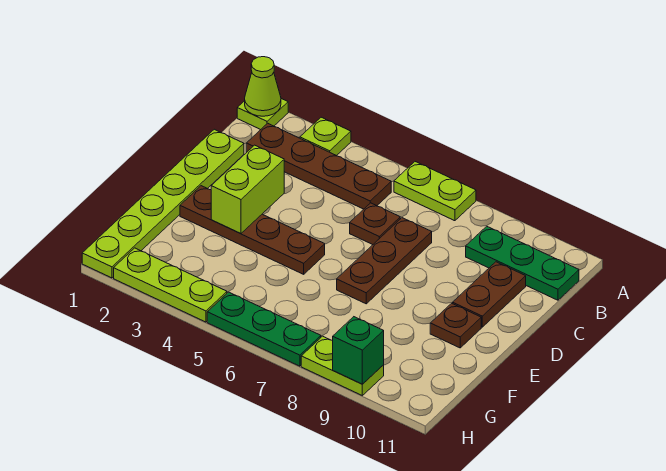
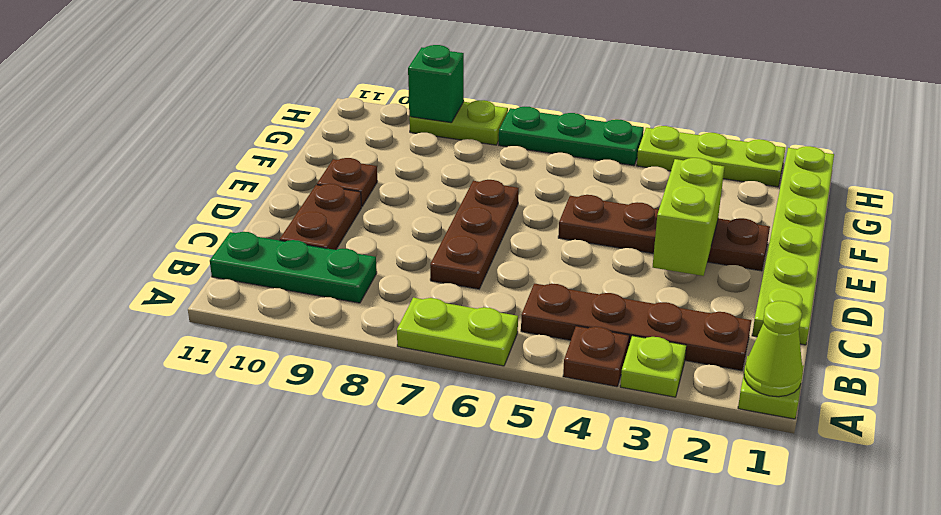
brown plate C6 level 1 -> brown plate A4 level 1

